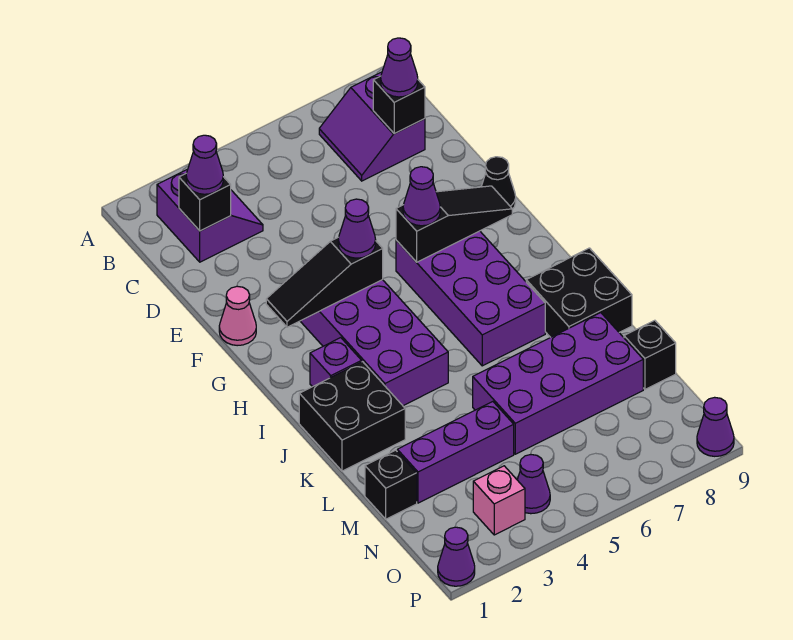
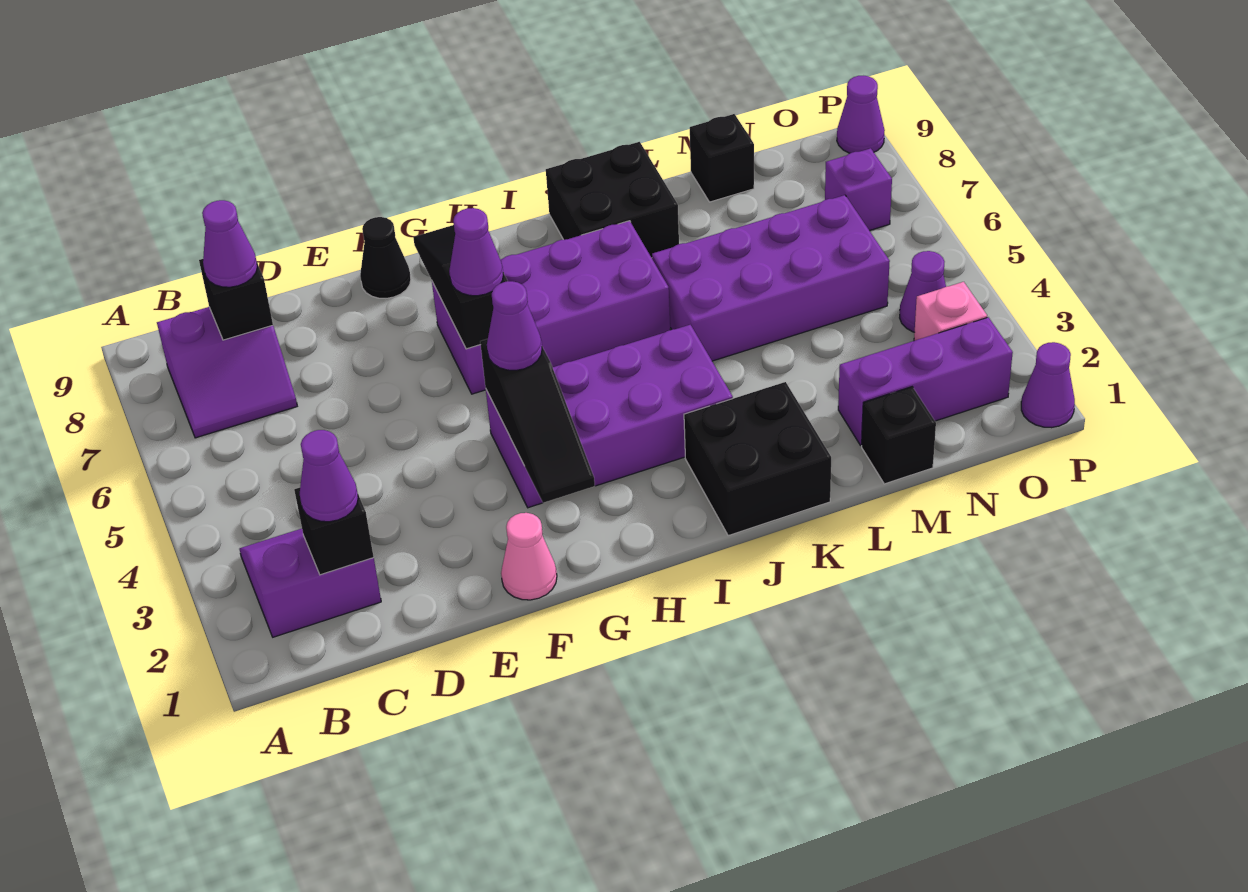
purple brick I2 level 1 -> purple brick O7 level 1
purple brick L5:M8 level 1 -> purple brick K5:N6 level 1
purple brick M2:M4 level 1 -> purple brick M2:O2 level 1

